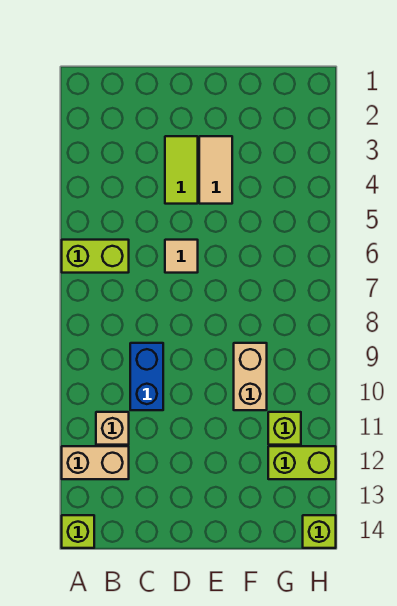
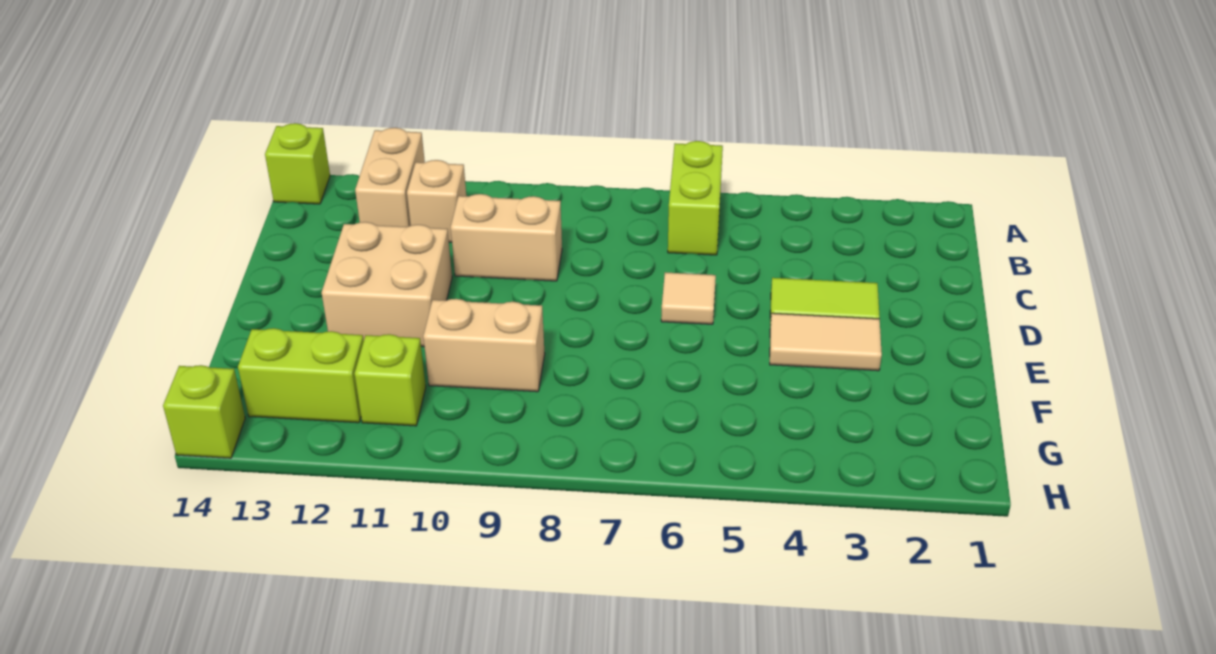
blue brick C9:C10 level 1 -> tan brick C9:C10 level 1
none -> tan brick D11:E12 level 1
lime brick G12:H12 level 1 -> lime brick G12:G13 level 1

